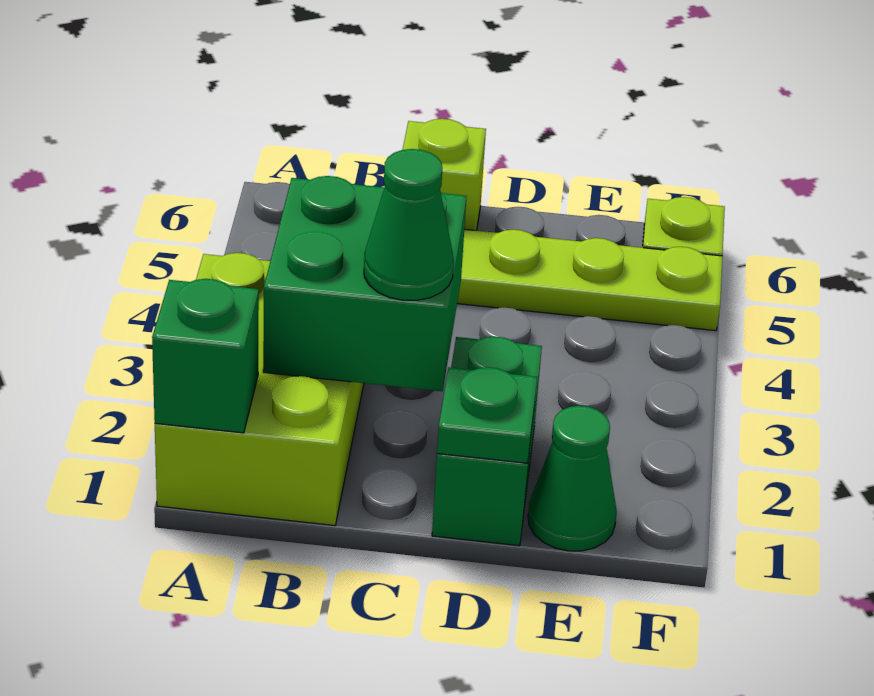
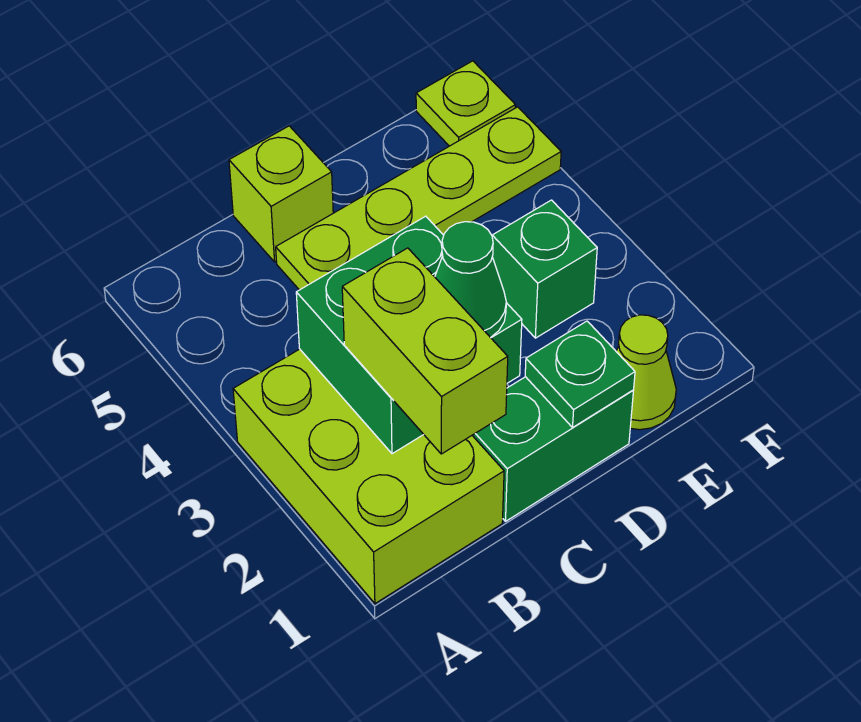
green brick A1 level 2 -> green brick E3 level 1
none -> lime brick B1:B2 level 3
green brick D1:D2 level 1 -> green brick C1:D1 level 1
green cone E1 level 1 -> lime cone E1 level 1

